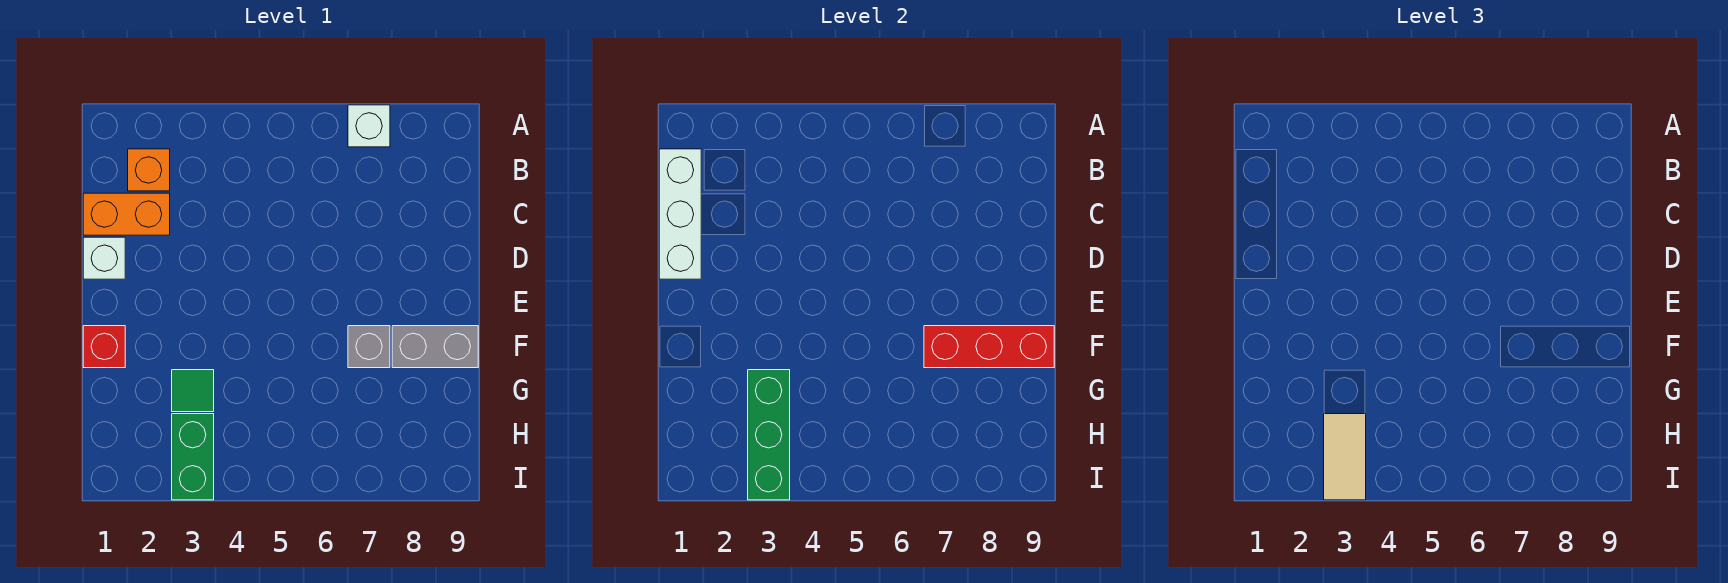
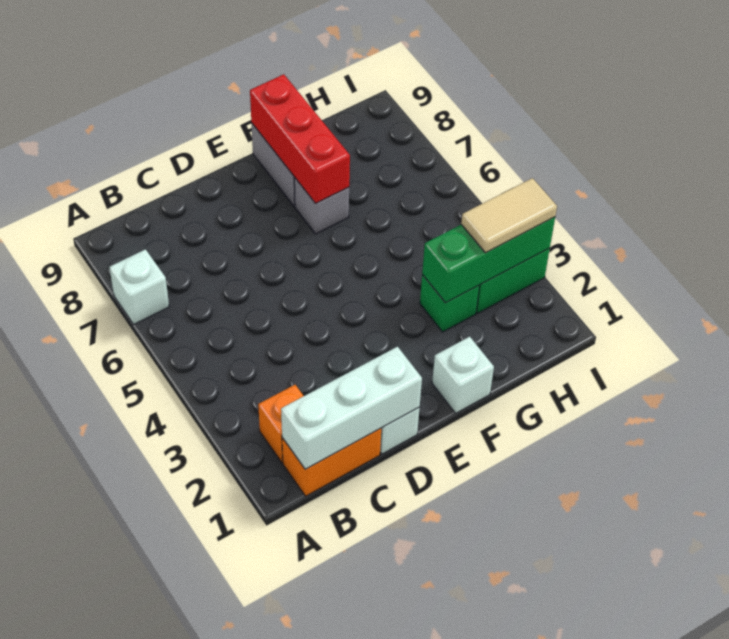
orange brick C1:C2 level 1 -> orange brick B1:C1 level 1
red brick F1 level 1 -> white brick F1 level 1
green tile G3 level 1 -> green brick G3 level 1

